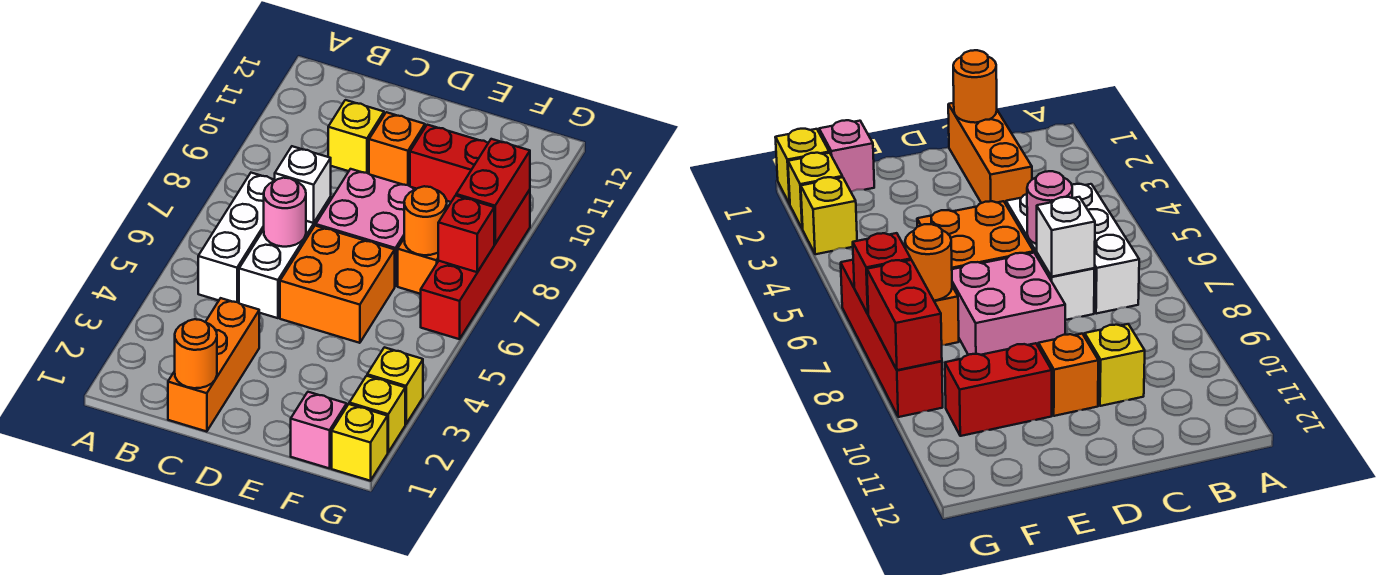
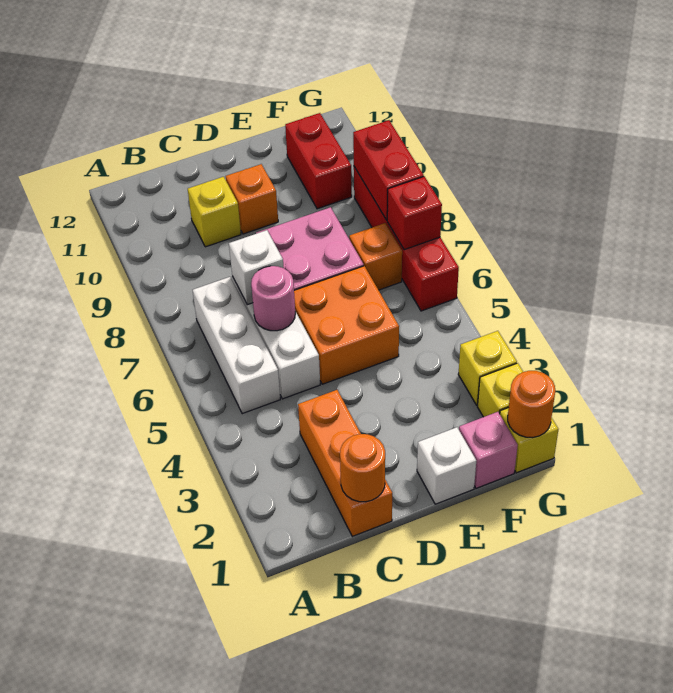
none -> white brick E1 level 1
red brick E10:F10 level 1 -> red brick F10:F11 level 1
orange round brick F7 level 2 -> orange round brick G1 level 2

